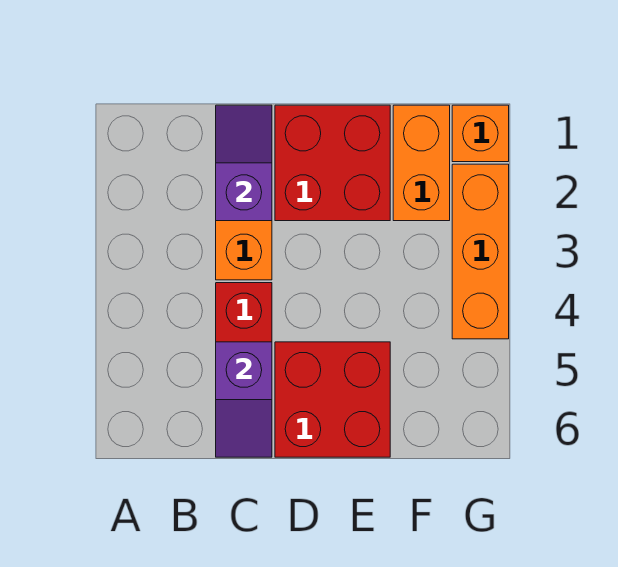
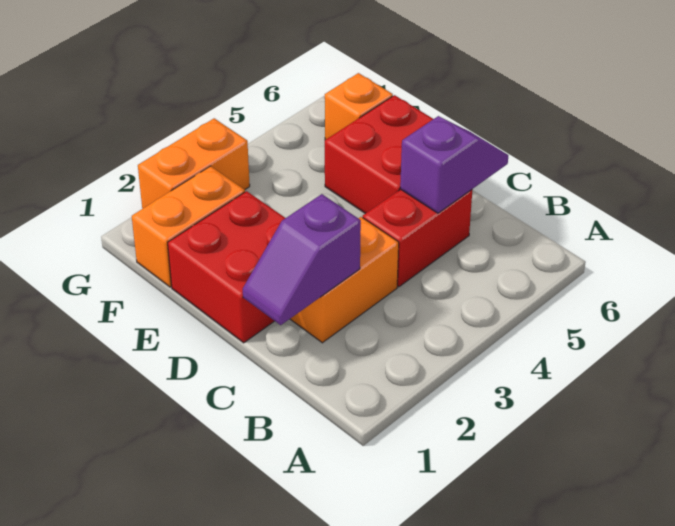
orange brick G1 level 1 -> orange brick F6 level 1
orange brick G2:G4 level 1 -> orange brick G2:G3 level 1

